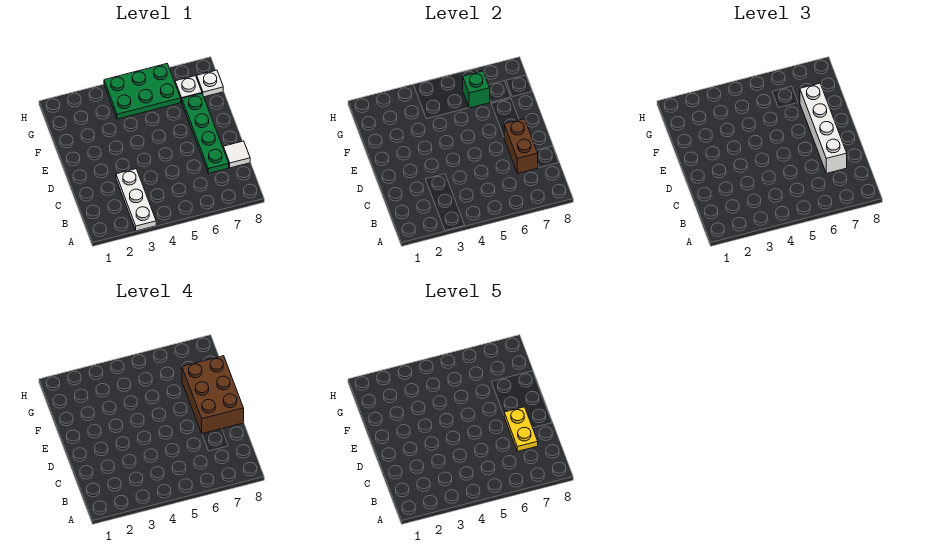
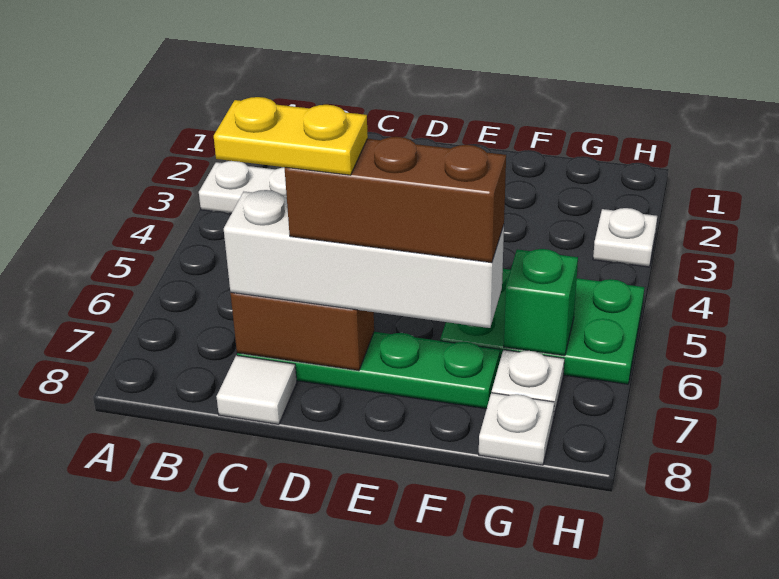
brown brick D7:F8 level 4 -> brown brick D7:F7 level 4
green plate G4:H6 level 1 -> green plate F5:H6 level 1
none -> white plate H3 level 1

